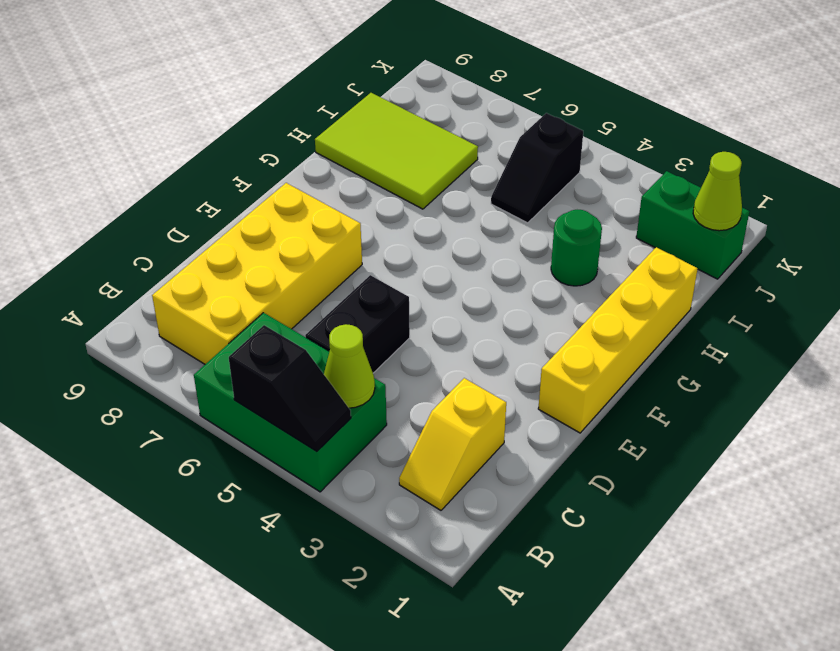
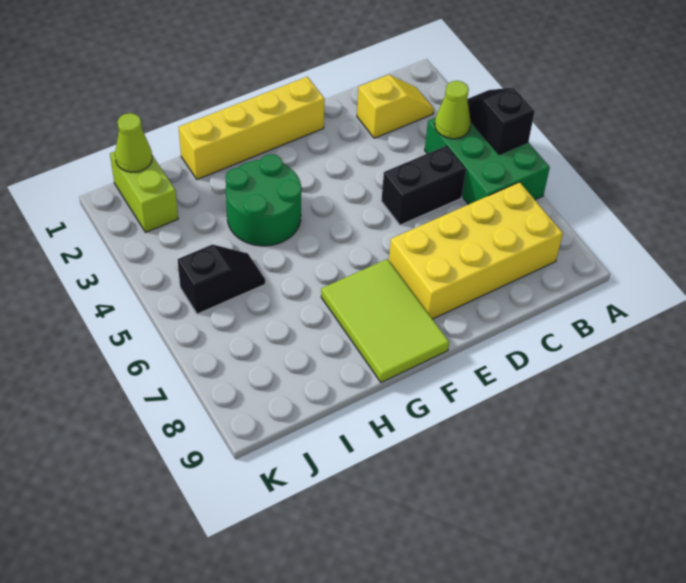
green round brick H3 level 1 -> green round brick G3:H4 level 1
lime tile H7:I9 level 1 -> lime tile F7:G9 level 1
green brick J1:J2 level 1 -> lime brick J1:J2 level 1

